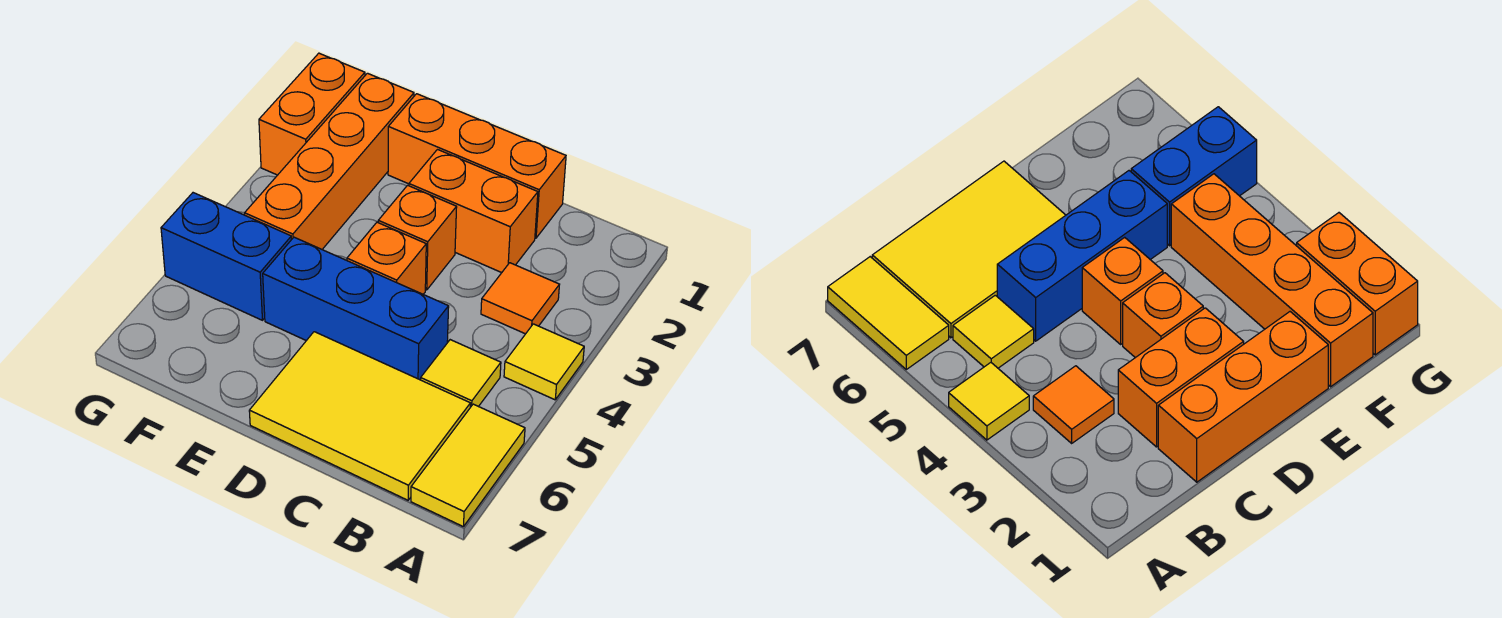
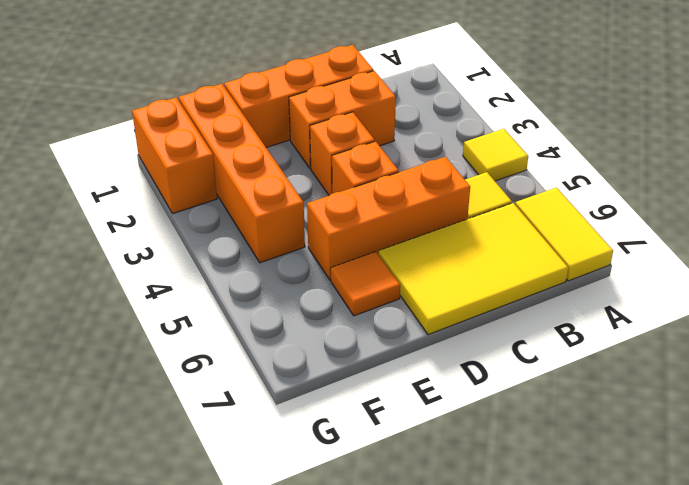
orange tile B3 level 1 -> orange tile E6 level 1
blue brick C5:E5 level 1 -> orange brick C5:E5 level 1
blue brick F5:G5 level 1 -> none

